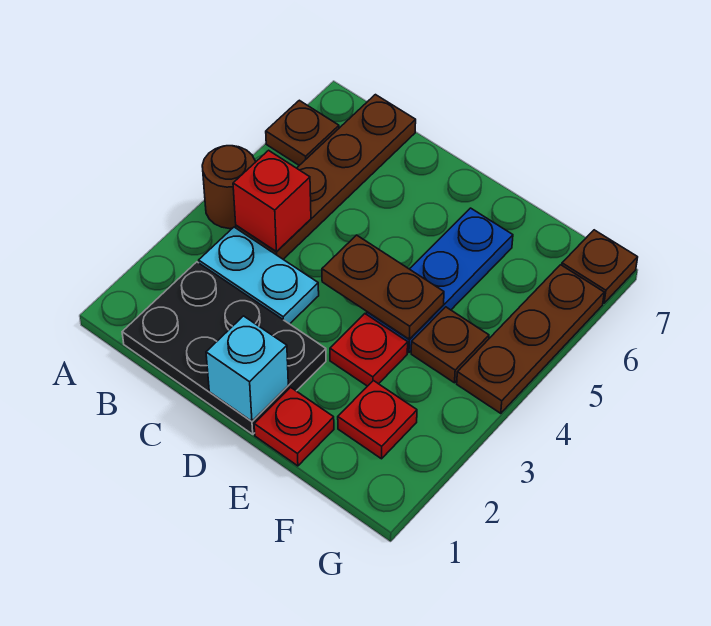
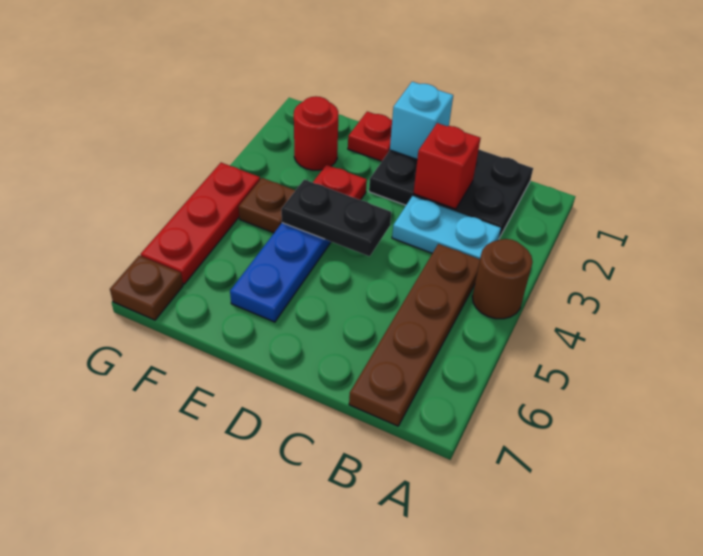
brown plate A6 level 1 -> none
red brick B4 level 2 -> red brick C2 level 2
brown plate D4:E4 level 2 -> black plate D4:E4 level 2
red plate F2 level 1 -> red round brick F2 level 1
brown plate G4:G6 level 1 -> red plate G4:G6 level 1

